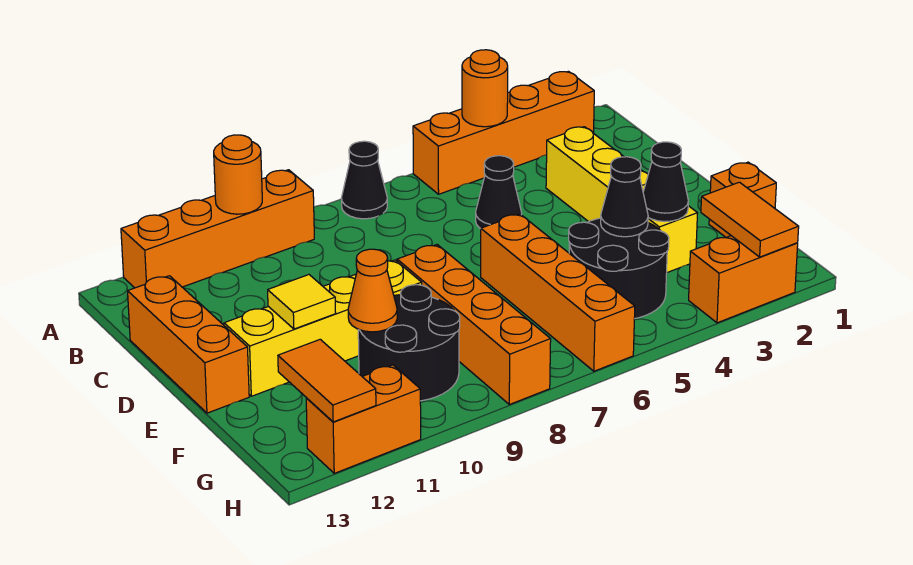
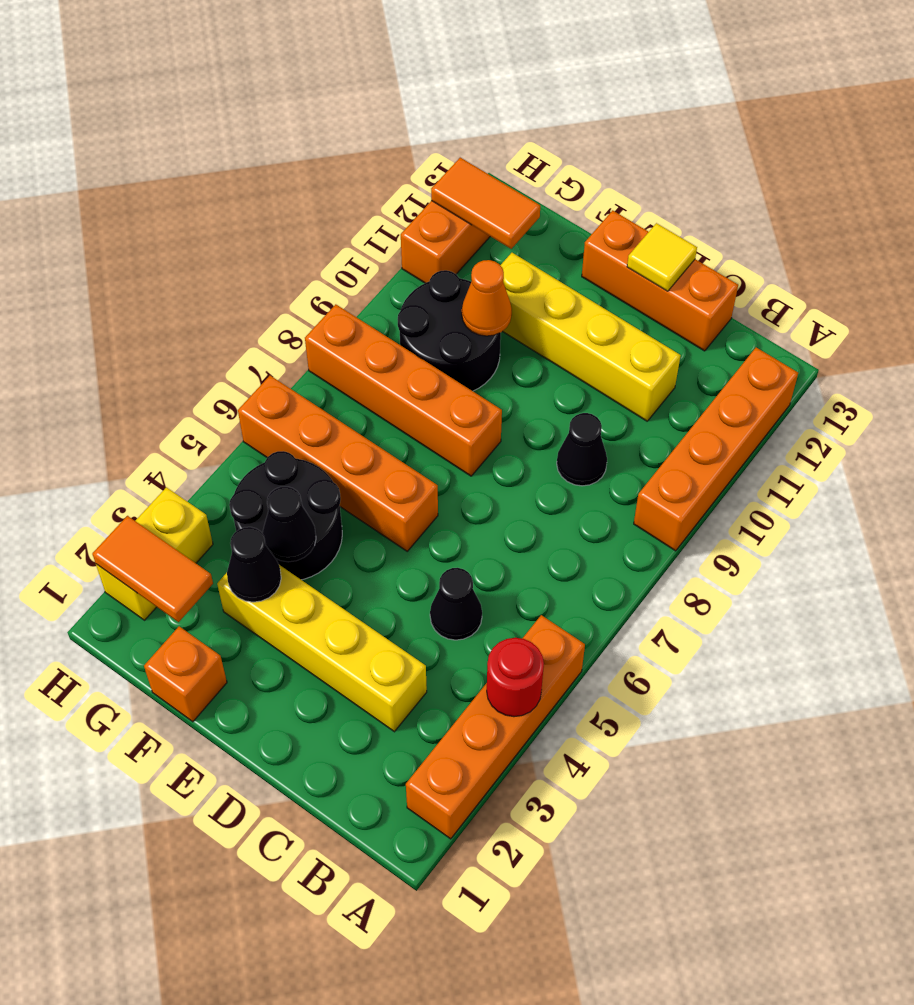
orange round brick A4 level 2 -> red round brick A4 level 2
black cone A7 level 1 -> black cone C9 level 1
orange round brick A10 level 2 -> none
yellow brick E9:E12 level 1 -> yellow brick C11:F11 level 1
yellow tile E11 level 2 -> yellow tile D13 level 2
orange brick H2:H3 level 1 -> yellow brick H2:H3 level 1

